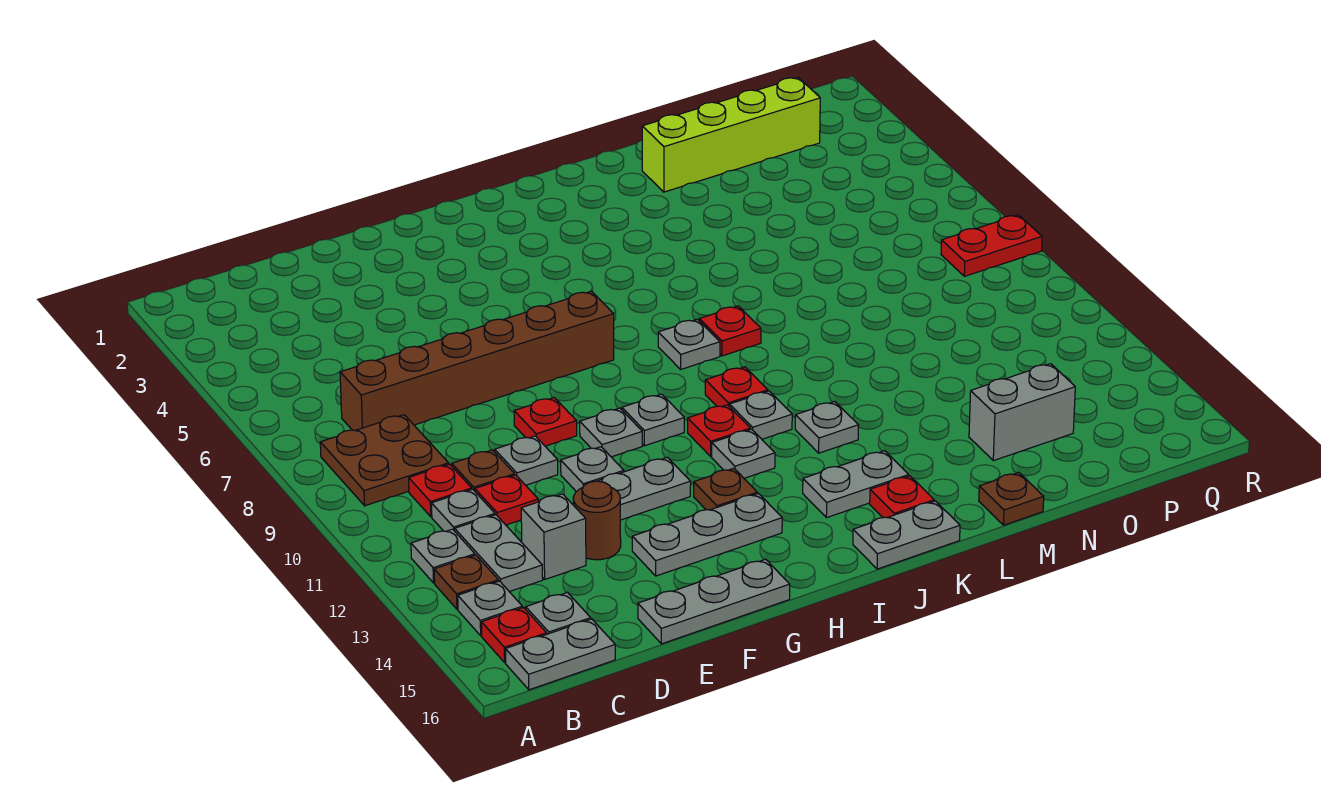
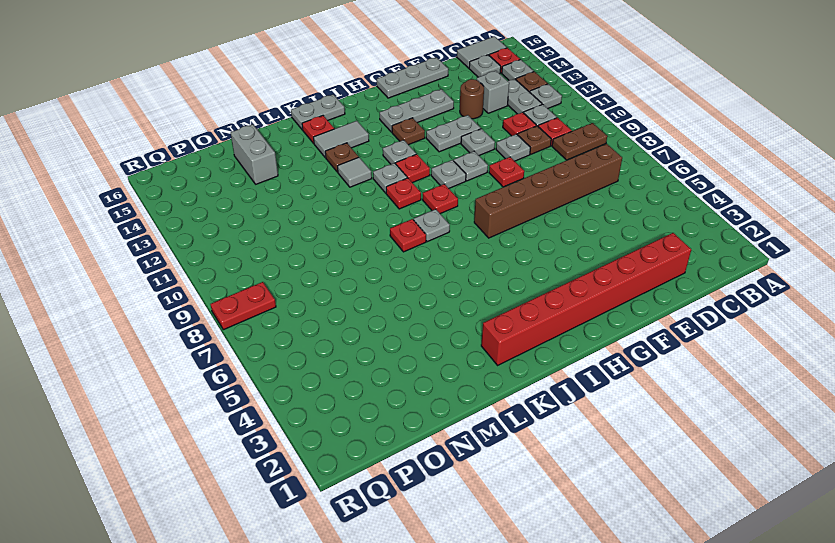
brown plate B8:C9 level 1 -> brown plate B9:C9 level 1
grey plate B16:C16 level 1 -> grey tile B16:C16 level 1
none -> red brick D2:K2 level 1
none -> red plate I9 level 1
grey plate J14:K14 level 1 -> grey tile J14:K14 level 1
grey plate K12 level 1 -> grey tile K12 level 1
lime brick M2:P2 level 1 -> none
brown plate M16 level 1 -> brown plate K13 level 1
grey brick N14:O14 level 1 -> grey brick N14:N15 level 1

